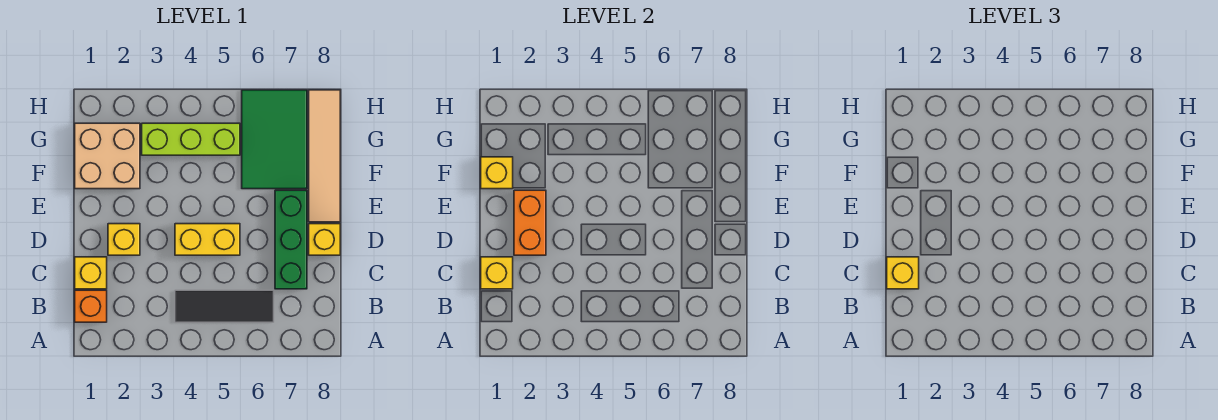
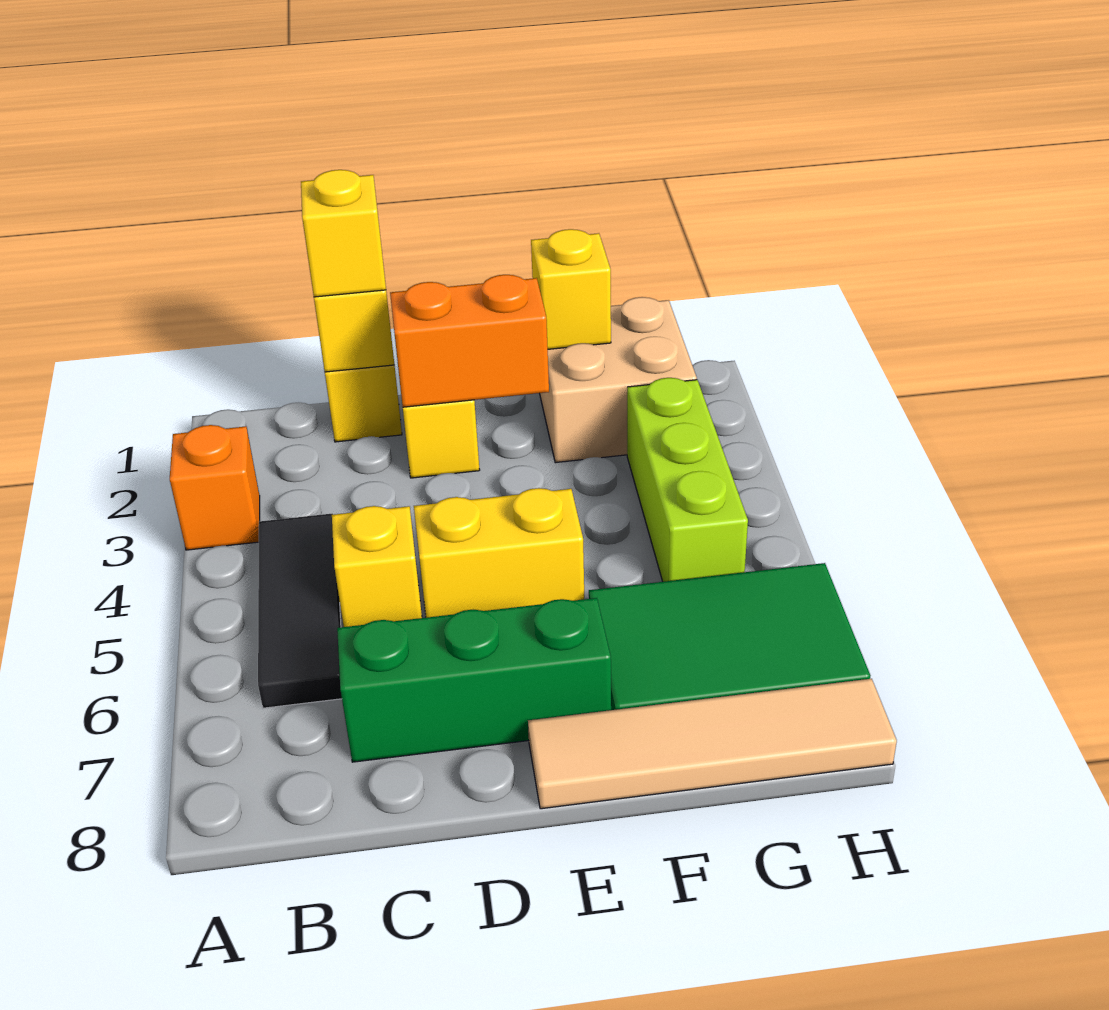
orange brick B1 level 1 -> orange brick A3 level 1
yellow brick D4:D5 level 1 -> yellow brick D5:E5 level 1
yellow brick D8 level 1 -> yellow brick C5 level 1

